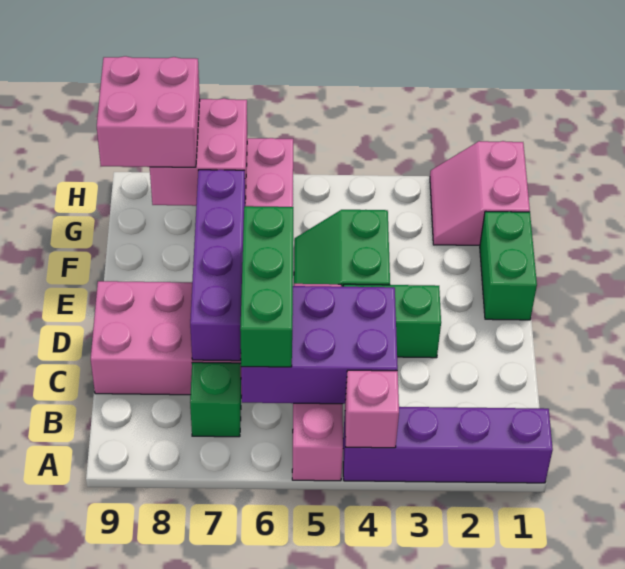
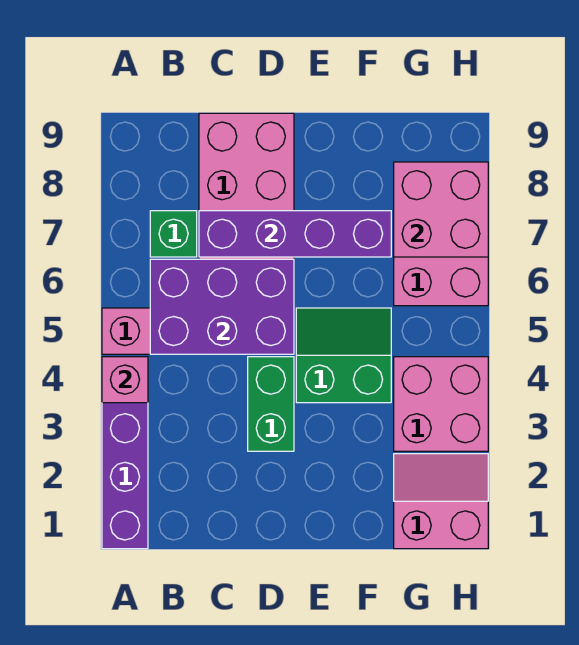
purple brick B4:C6 level 2 -> purple brick B5:D6 level 2
green brick B6:D6 level 3 -> none
green brick E1:F1 level 1 -> none
pink brick G8:H9 level 3 -> pink brick G3:H4 level 1

